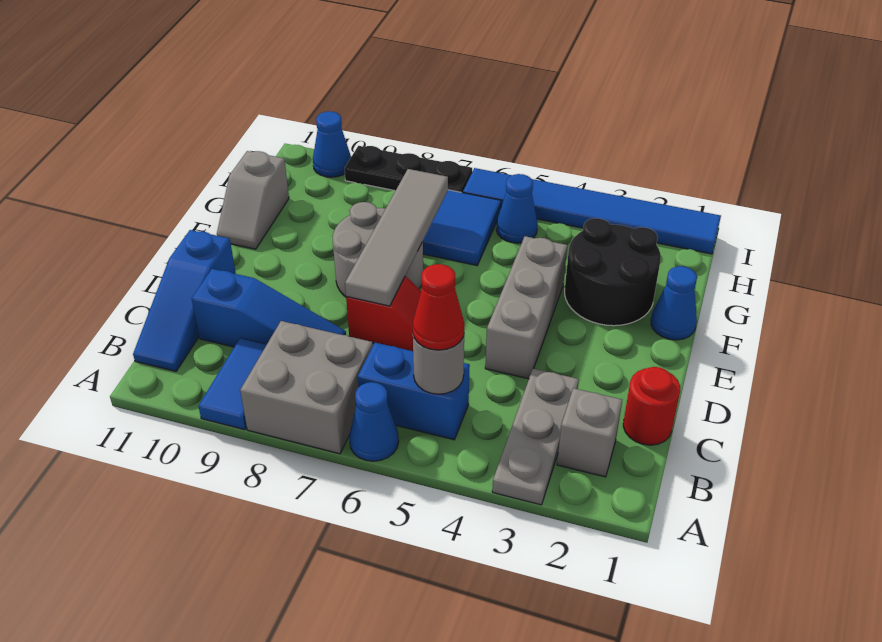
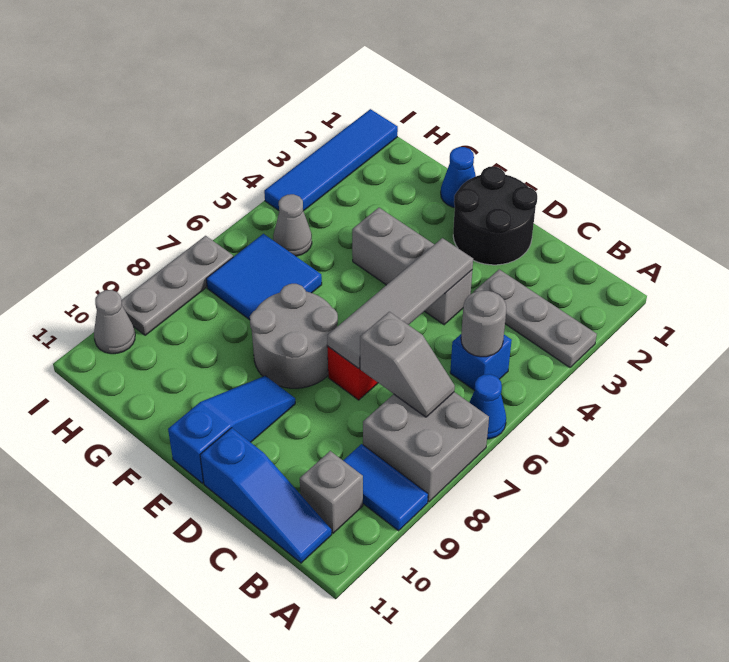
grey brick B2 level 1 -> grey brick B10 level 1
blue brick B5:B6 level 1 -> blue brick B5 level 1
red cone B5 level 3 -> none
red round brick C1 level 1 -> none
blue slope C8:C10 level 1 top 10 -> blue slope E9:E11 level 1 top 11
grey tile D7:G7 level 2 -> grey tile D4:D7 level 2
black round brick F2:G3 level 1 -> black round brick D1:E2 level 1
grey slope F11:G11 level 1 top G -> grey slope B7:C7 level 2 top C
blue cone H5 level 1 -> grey cone H5 level 1
blue tile I1:I6 level 1 -> blue tile I1:I4 level 1
black plate I7:I9 level 1 -> grey plate I7:I9 level 1
blue cone I10 level 1 -> grey cone I10 level 1

